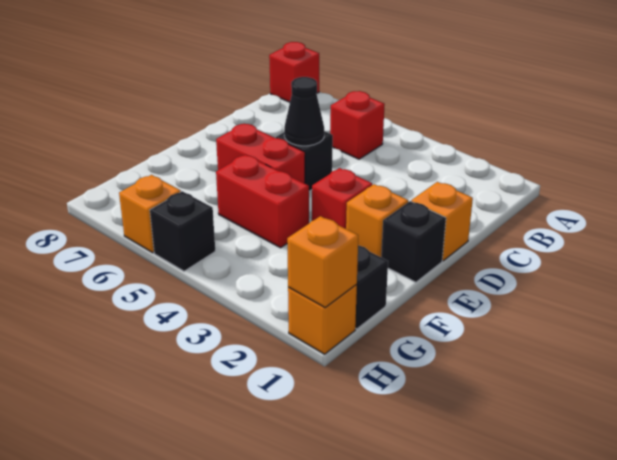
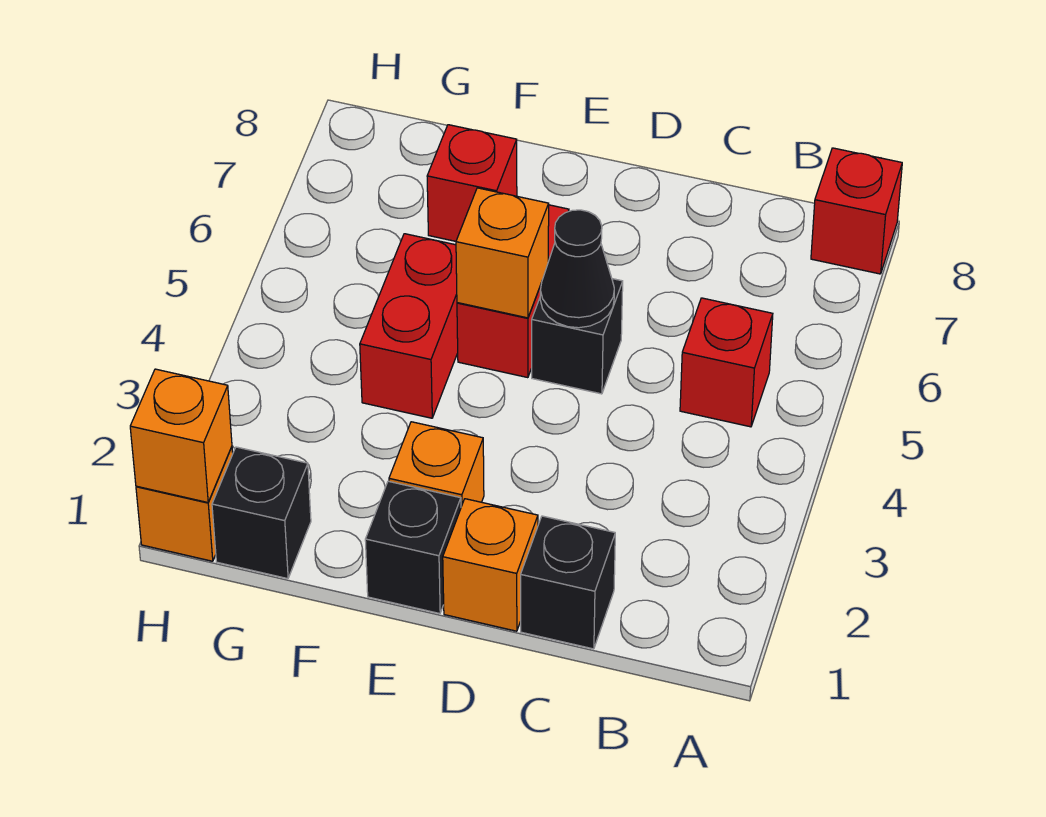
red brick E3 level 1 -> red brick F7 level 1
black brick H5 level 1 -> black brick C1 level 1
orange brick H6 level 1 -> orange brick E5 level 2

